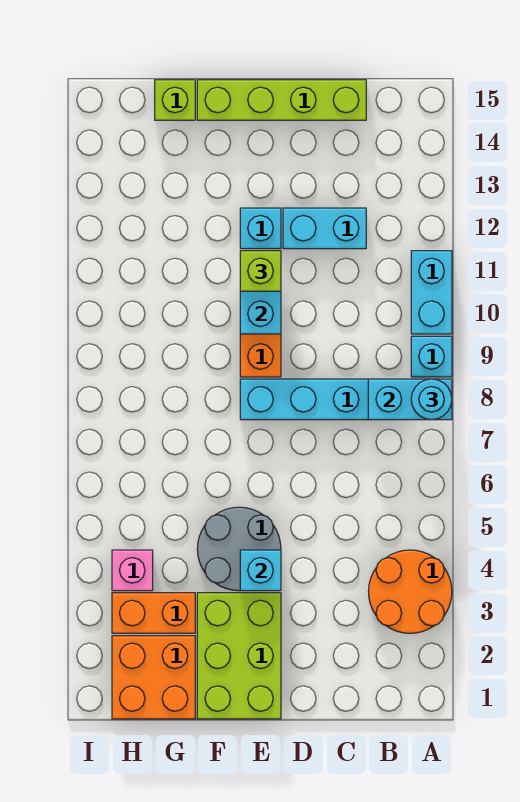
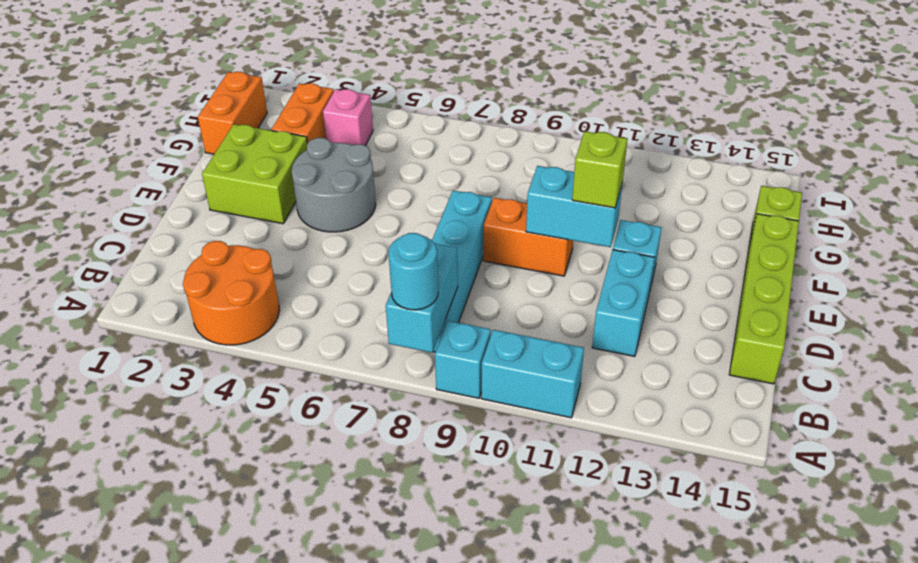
lime brick E1:F3 level 1 -> lime brick E2:F3 level 1
cyan brick E4 level 2 -> none
orange brick G1:H2 level 1 -> orange brick G1:H1 level 1

